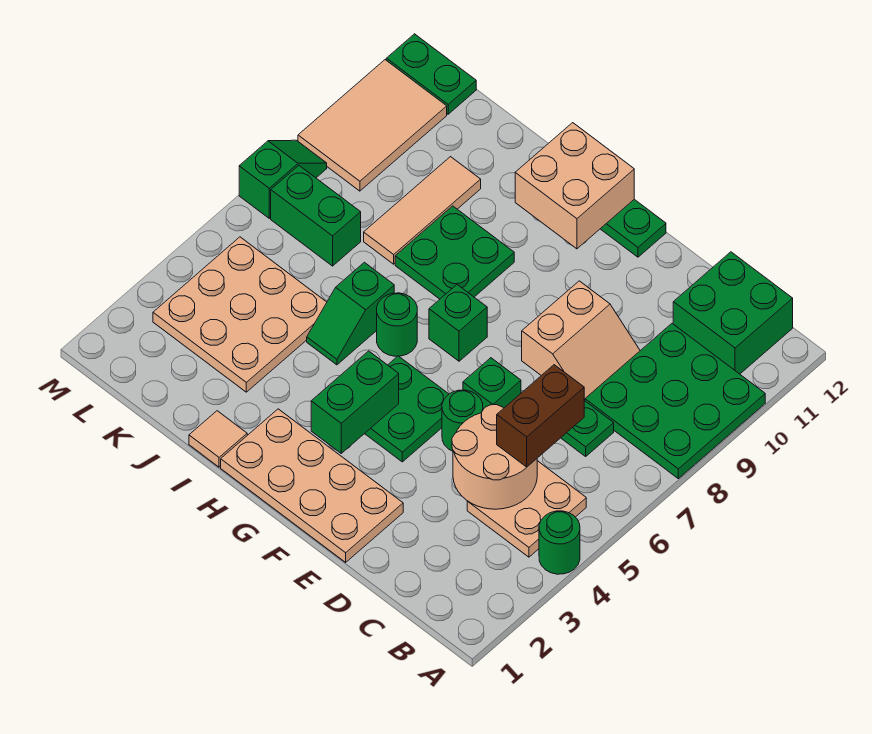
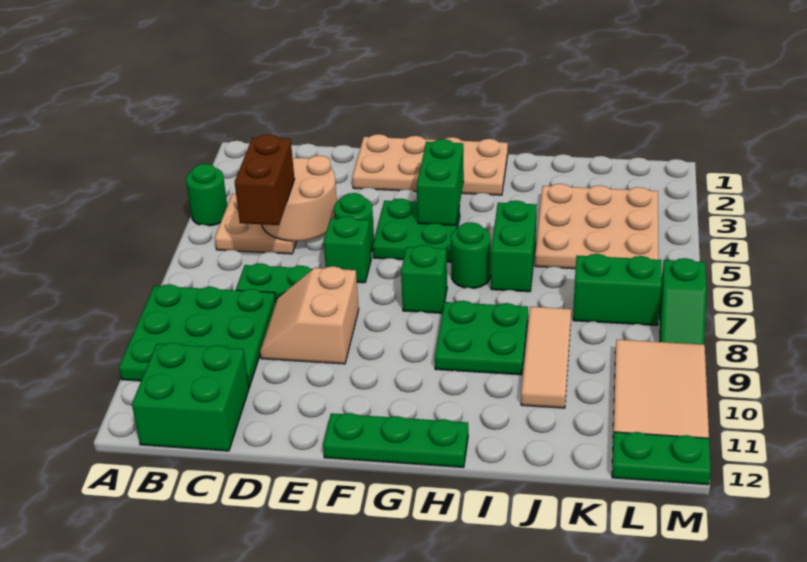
tan brick G11:H12 level 2 -> none
tan tile I1 level 1 -> none
green slope I5:I6 level 1 top 6 -> green brick I5:I6 level 1

